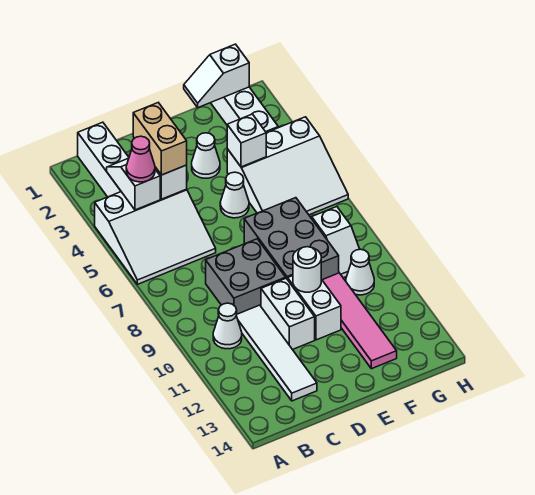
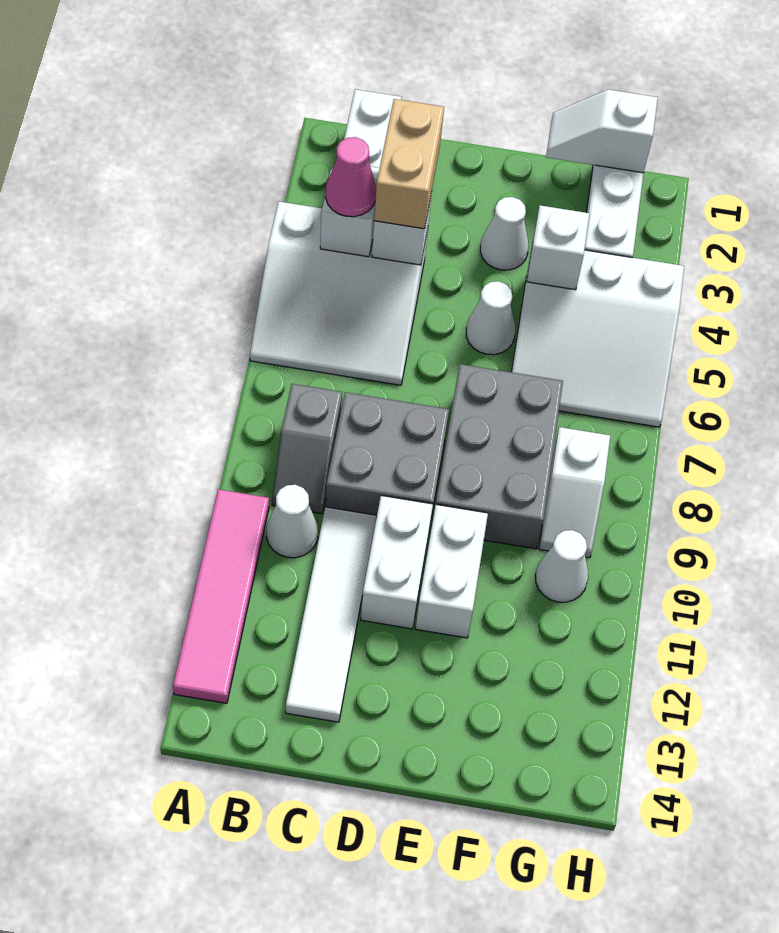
none -> grey slope B8:B9 level 1 top 8
white round brick E10 level 2 -> none
pink tile F10:F13 level 1 -> pink tile A10:A13 level 1

